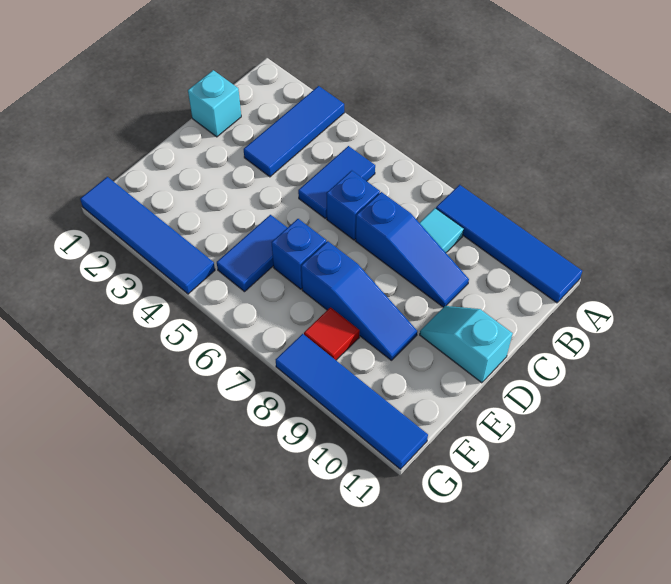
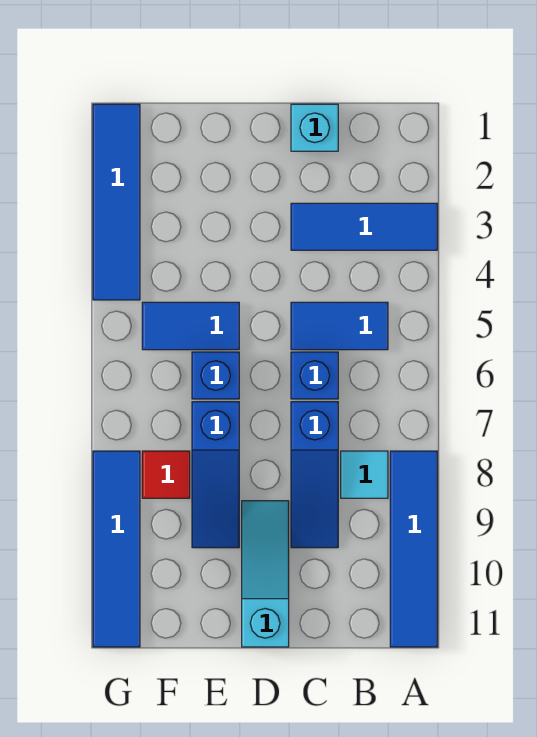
cyan slope D10:D11 level 1 top 11 -> cyan slope D9:D11 level 1 top 11

